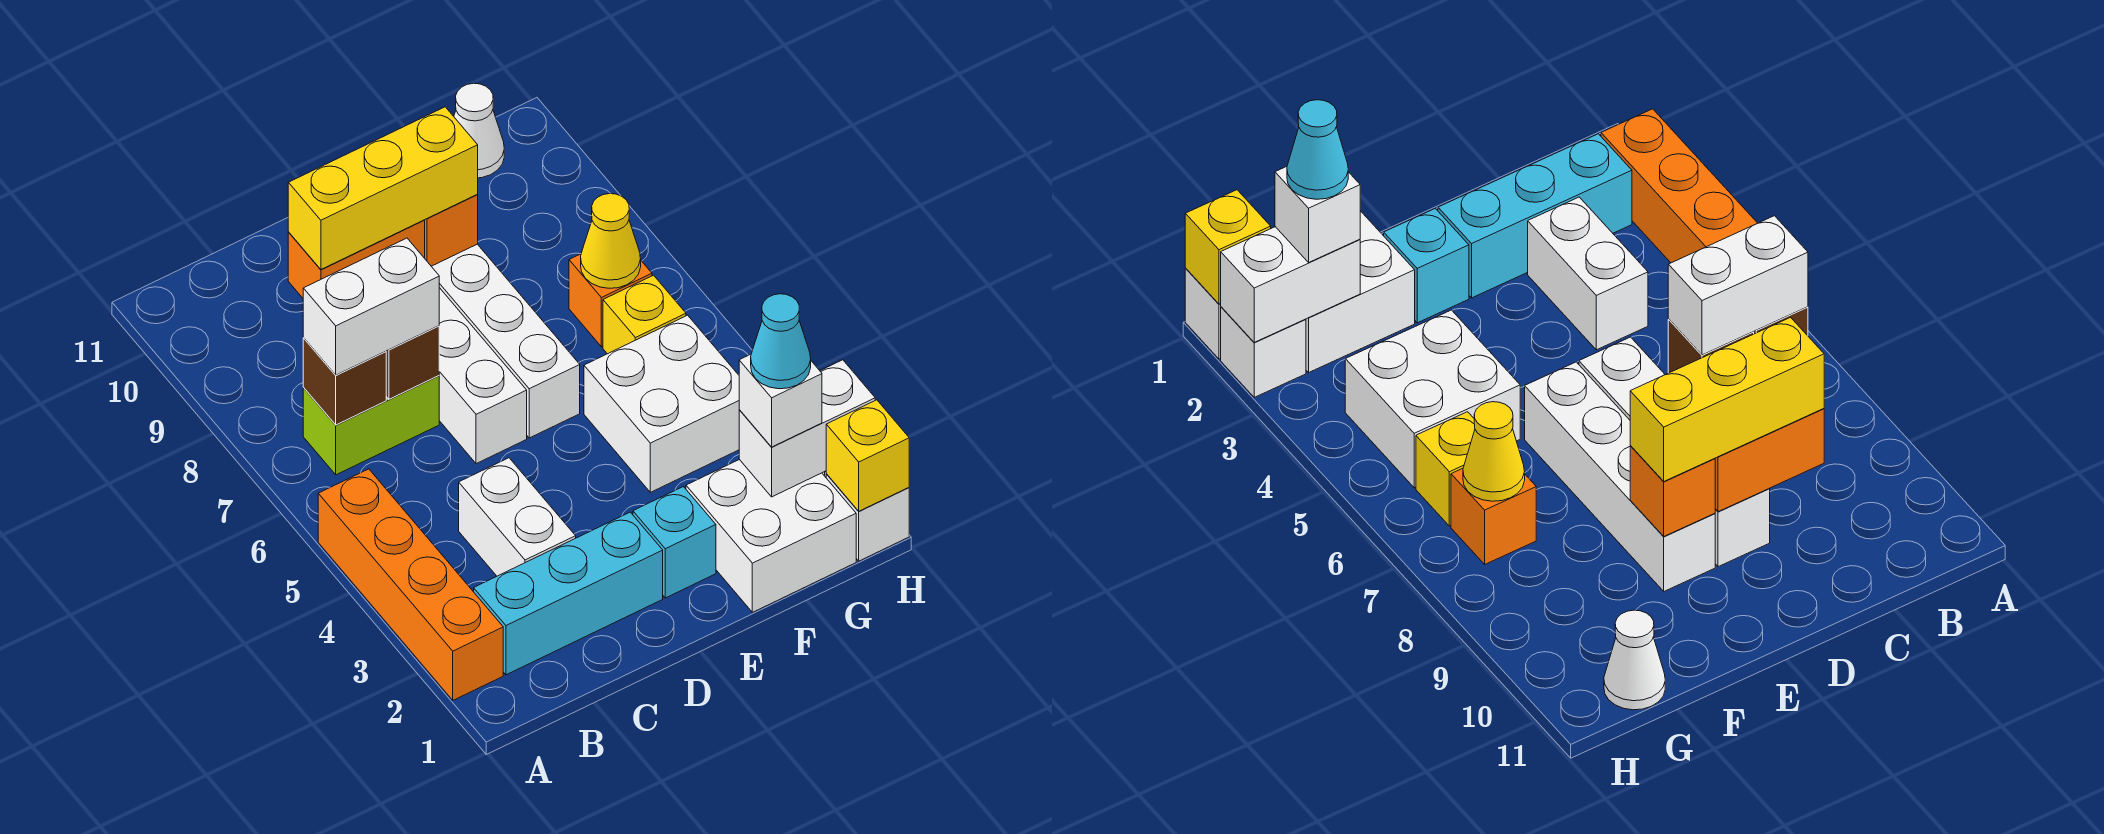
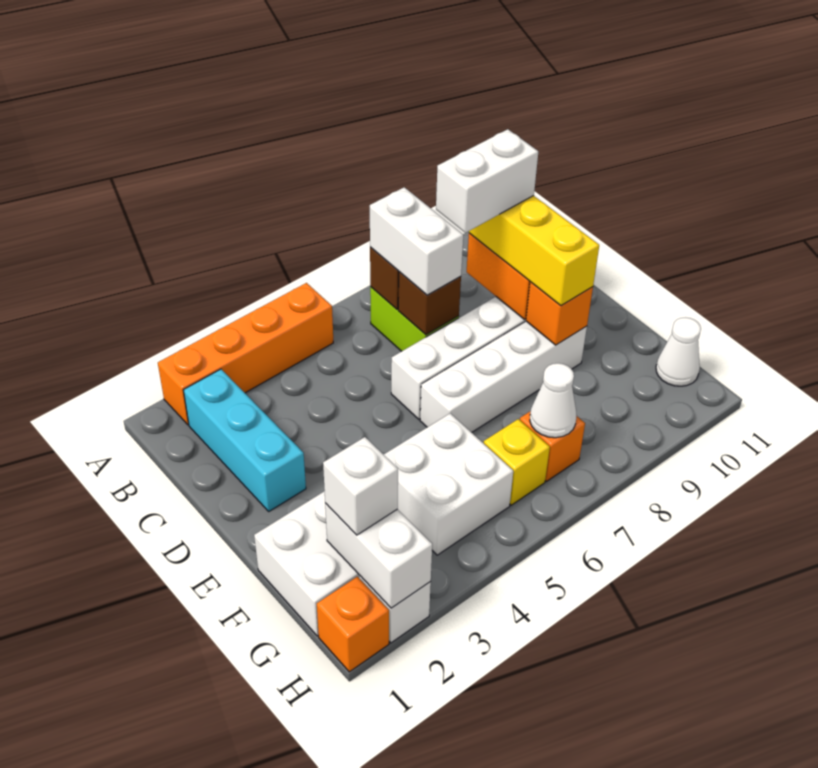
white brick C3:C4 level 1 -> white brick C8:C9 level 4
cyan brick E2 level 1 -> none
cyan cone G2 level 4 -> none
yellow cone G7 level 2 -> white cone G7 level 2
white brick H1 level 1 -> orange brick H1 level 1
yellow brick H1 level 2 -> none

